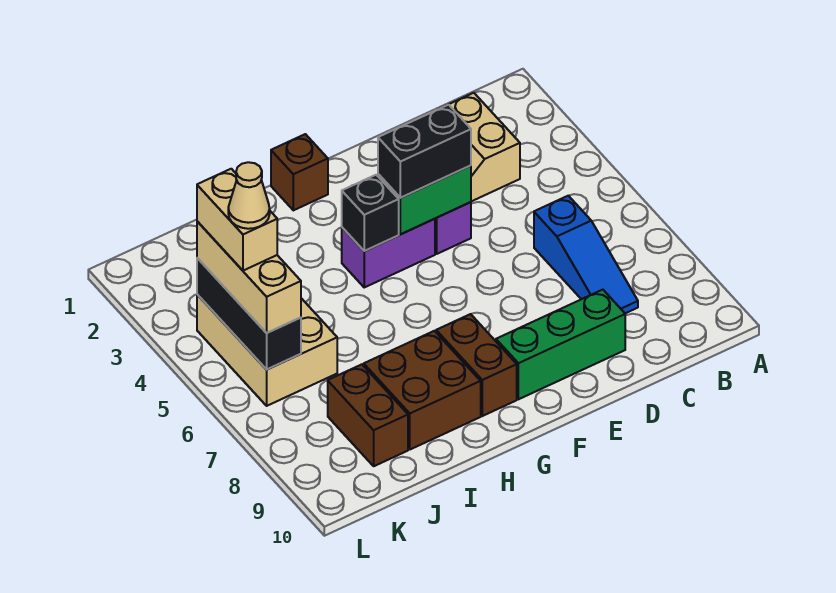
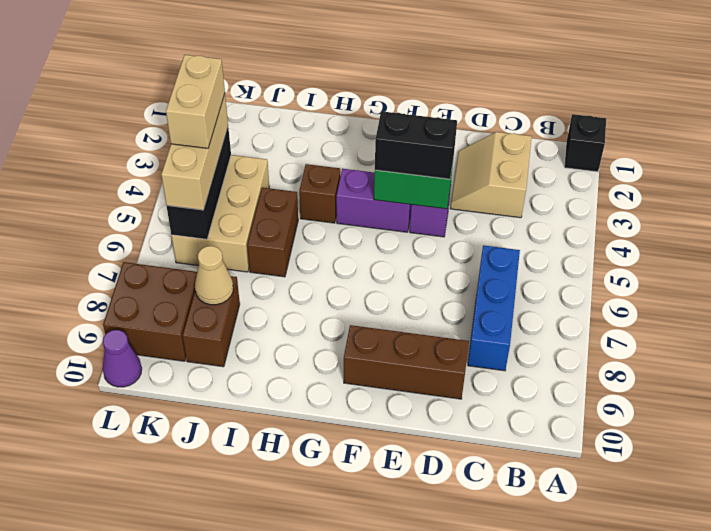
blue slope C6:C8 level 1 top 6 -> blue brick C6:C8 level 1
green brick D9:F9 level 1 -> brown brick D9:F9 level 1
brown brick G1 level 1 -> brown brick H4 level 1
black brick G4 level 2 -> black brick A1 level 1
brown brick G8:G9 level 1 -> brown brick I5:I6 level 1
brown brick H8:I9 level 1 -> brown brick K8:L9 level 1
tan cone K5 level 5 -> tan cone J8 level 2
none -> purple cone L10 level 1

